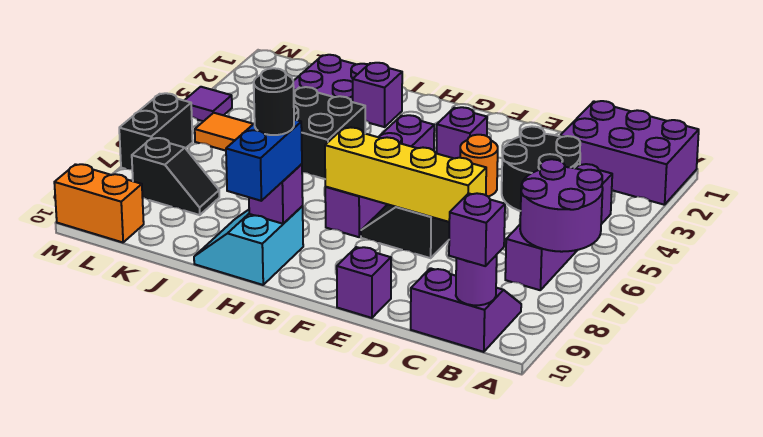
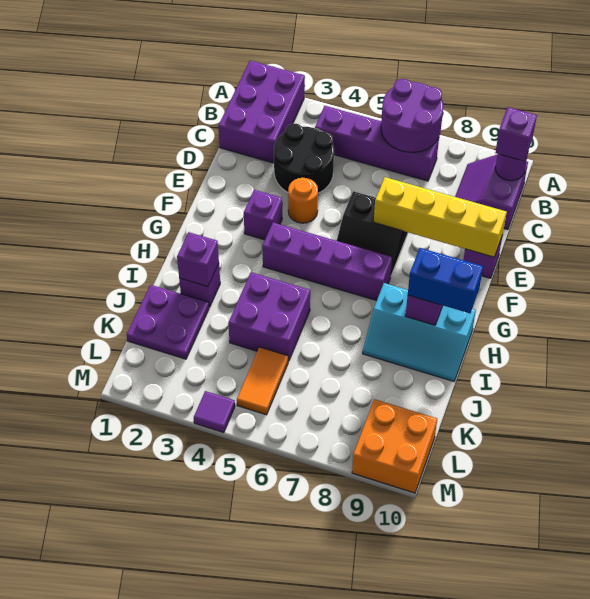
yellow brick D7:G7 level 2 -> yellow brick E7:E10 level 2
cyan slope H9:I10 level 1 top H -> cyan slope H8:I10 level 1 top H
black round brick H9 level 4 -> none
none -> purple brick I2 level 2
black brick I4:J5 level 1 -> purple brick I4:J5 level 1
black slope K8:L8 level 1 top L -> none
orange brick L10:M10 level 1 -> orange brick L9:M10 level 1
black brick M6:M7 level 1 -> none

